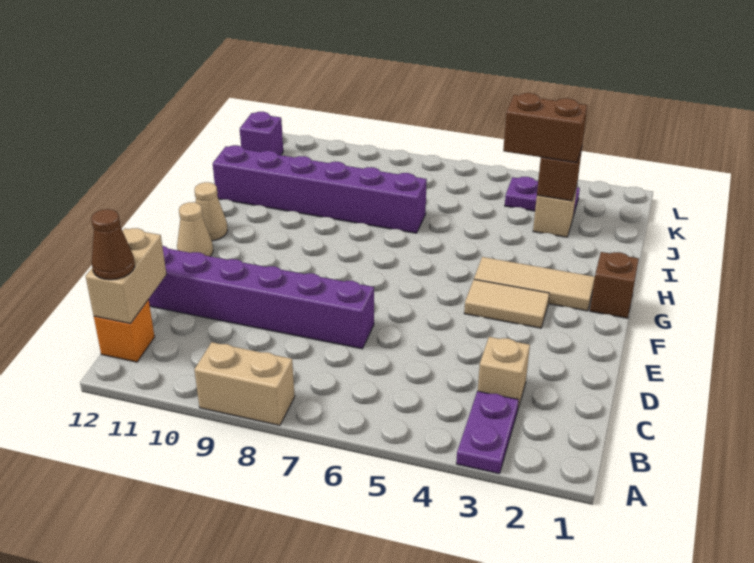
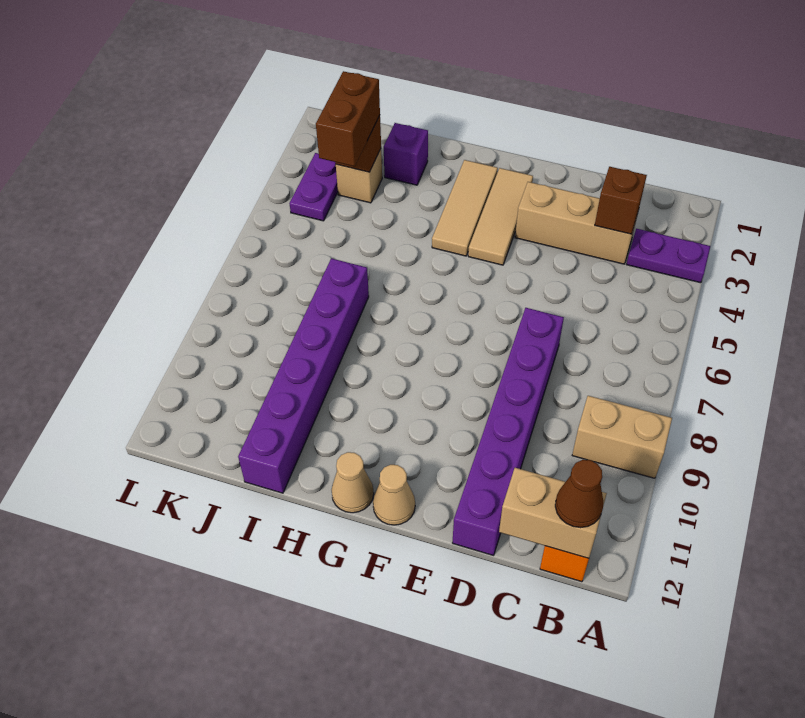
tan brick A8:A9 level 1 -> tan brick A9:B9 level 1
tan brick C3 level 1 -> tan brick C3:E3 level 1
tan tile F3:F4 level 1 -> tan tile F2:F4 level 1
brown brick G1 level 1 -> brown brick C3 level 2
purple brick K12 level 1 -> purple brick I2 level 1

